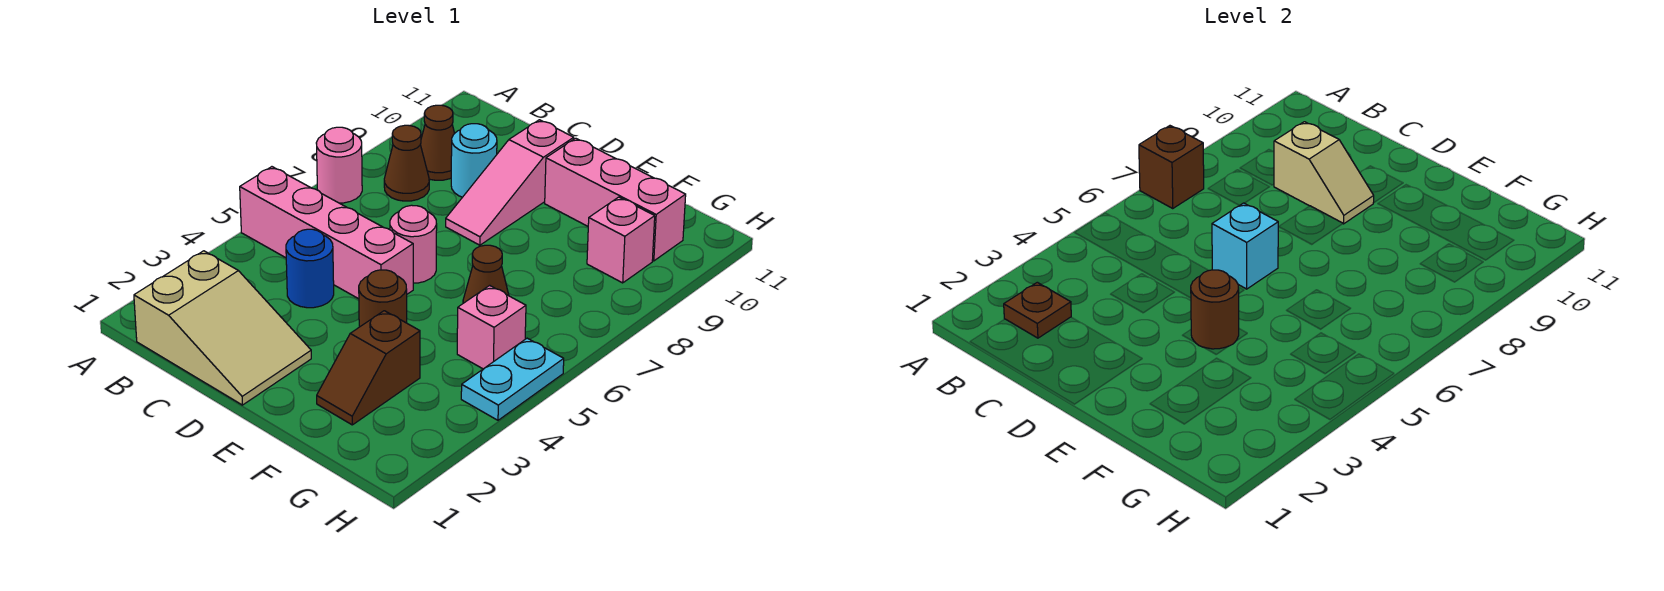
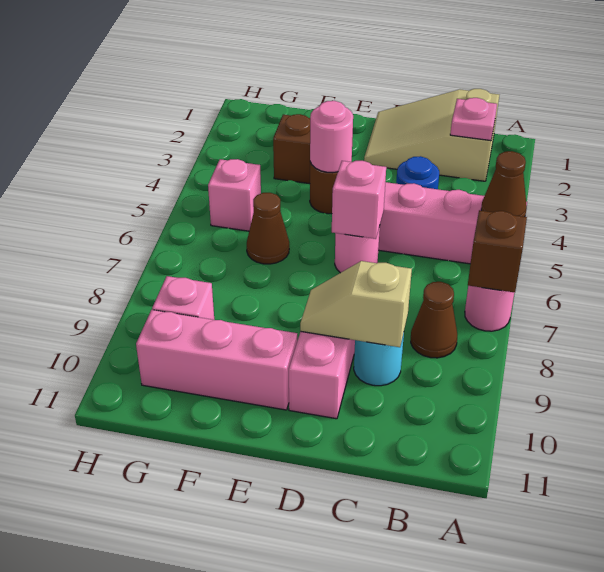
brown plate B2 level 2 -> pink plate B2 level 2
brown cone B9 level 1 -> brown cone A5 level 2
cyan brick D6 level 2 -> pink brick D6 level 2
brown round brick E4 level 2 -> pink round brick E4 level 2
cyan plate H4:H5 level 1 -> none

